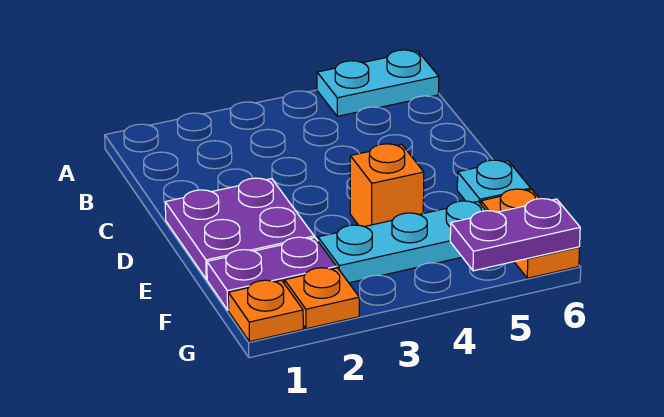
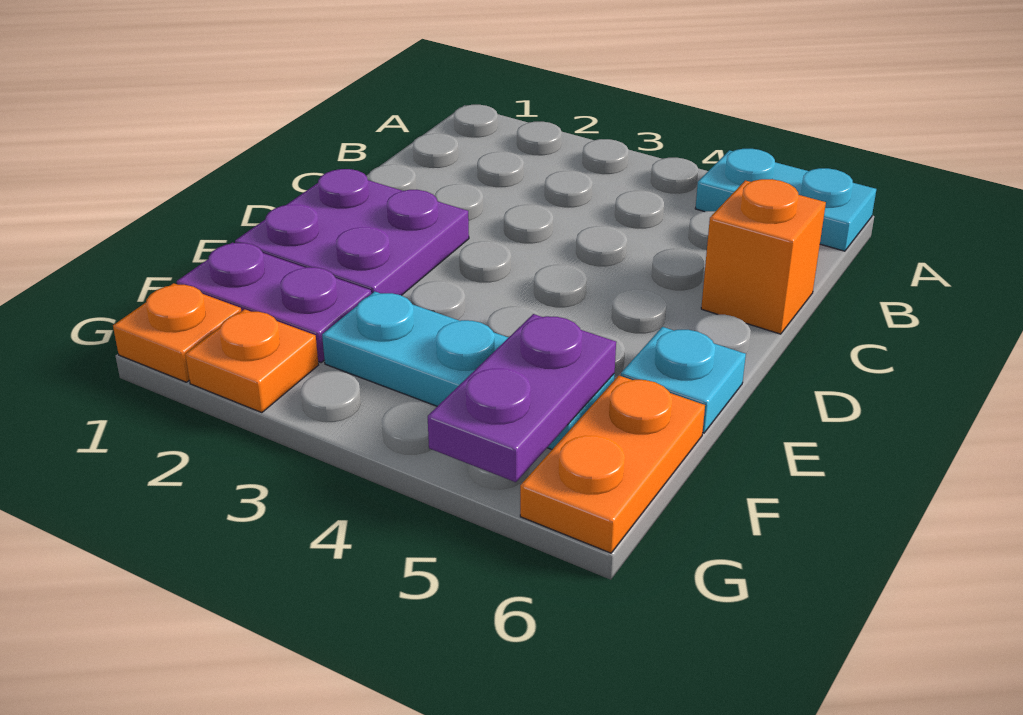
orange brick E4 level 1 -> orange brick C6 level 1
purple plate G5:G6 level 2 -> purple plate F5:G5 level 2

